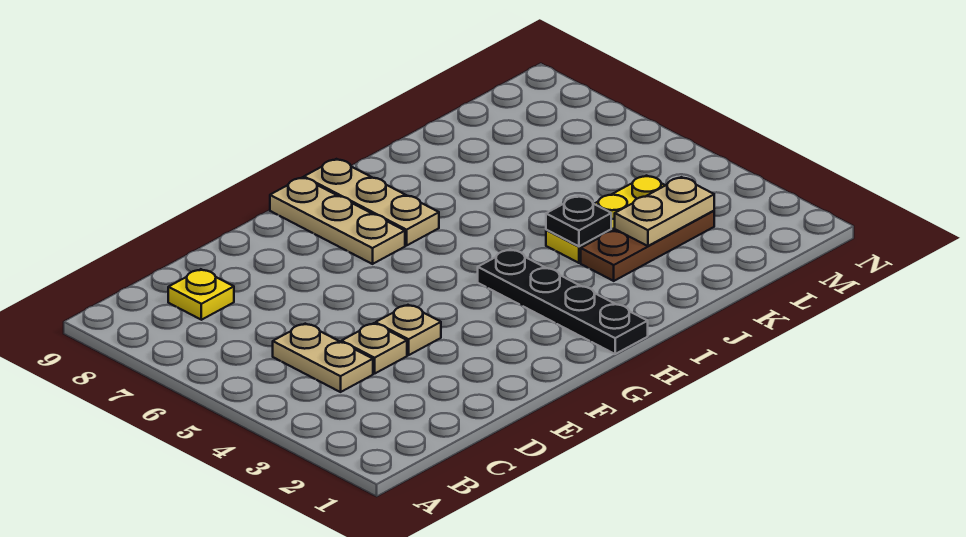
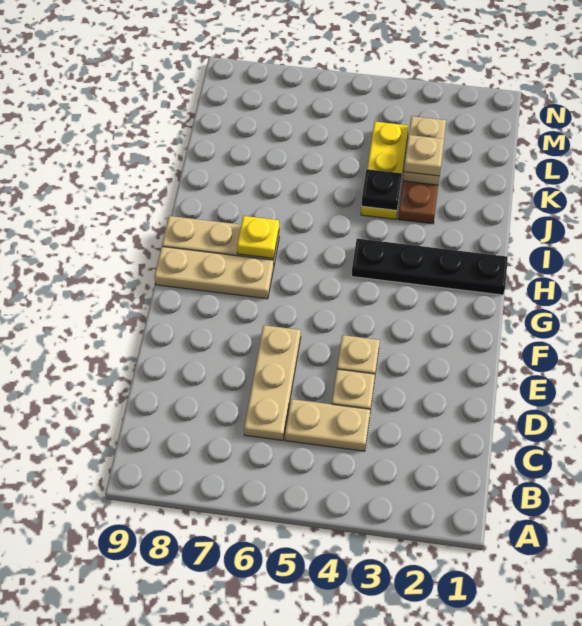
none -> tan plate C6:E6 level 1
yellow plate C8 level 1 -> yellow plate H7 level 2
none -> tan plate K3 level 3

